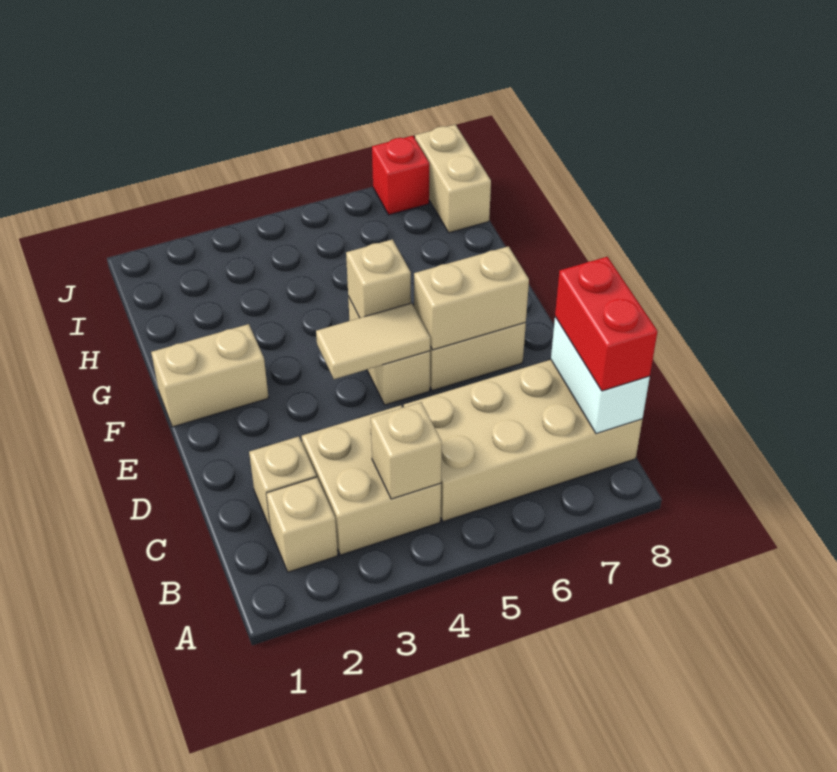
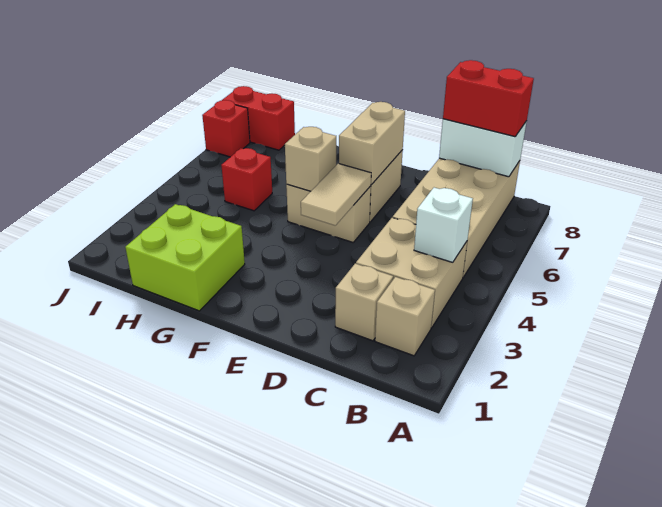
tan brick B4 level 2 -> white brick B4 level 2
tan brick F1:F2 level 1 -> none
none -> lime brick G1:H2 level 1
none -> red brick H5 level 1
tan brick I8:J8 level 1 -> red brick I8:J8 level 1

